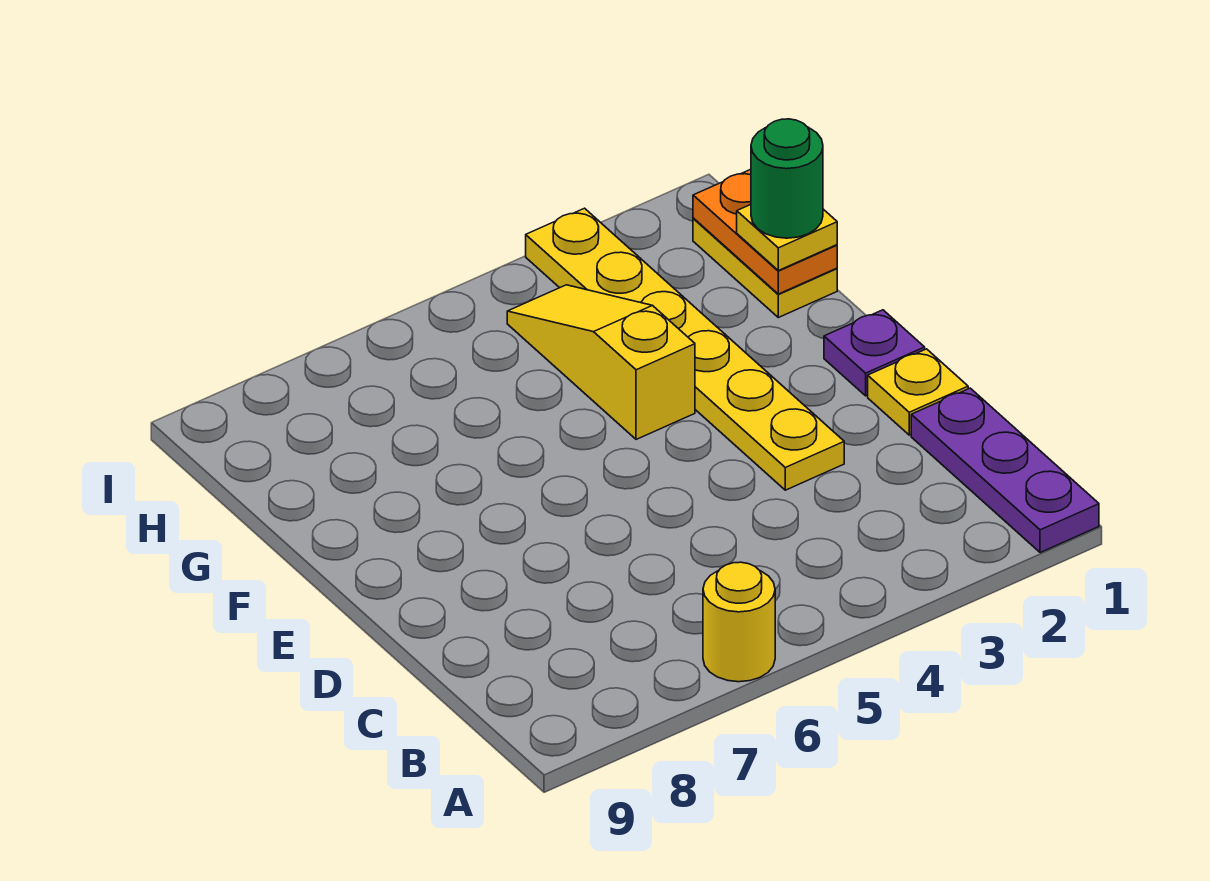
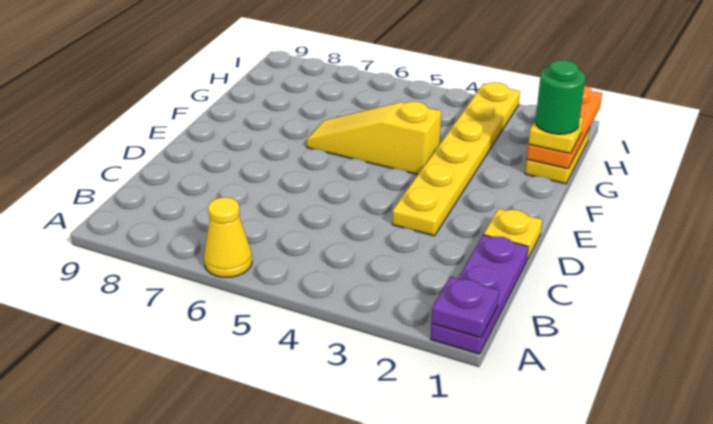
yellow round brick A6 level 1 -> yellow cone A6 level 1
purple plate E1 level 1 -> purple plate A1 level 2
yellow slope F4:H4 level 1 top F -> yellow slope F4:F6 level 1 top 4
orange plate G1:H1 level 2 -> orange plate G1:I1 level 2

